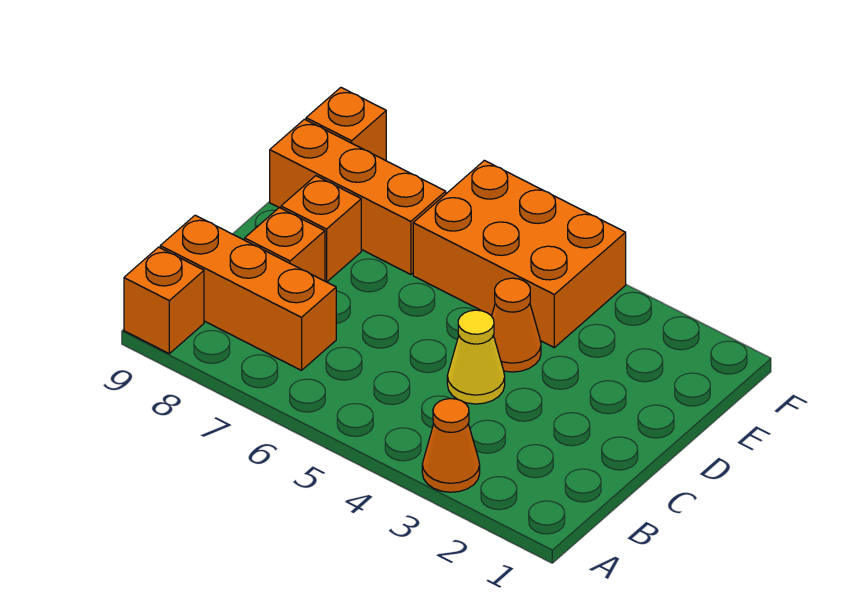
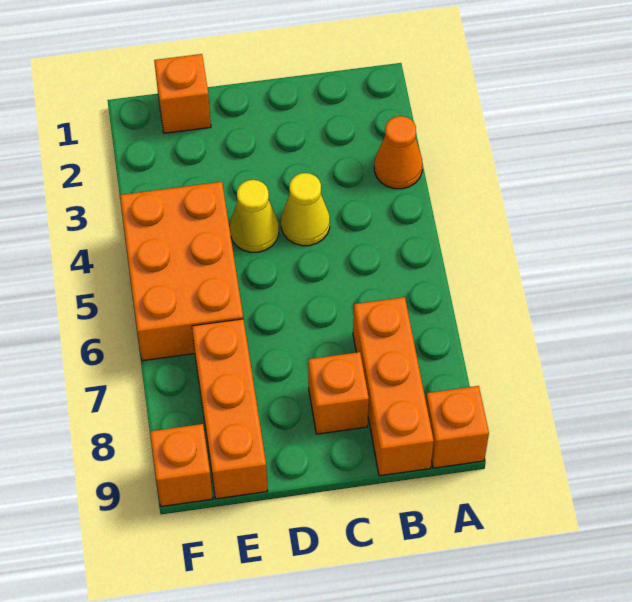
orange cone D4 level 1 -> yellow cone D4 level 1
orange brick D8 level 1 -> orange brick E1 level 1

